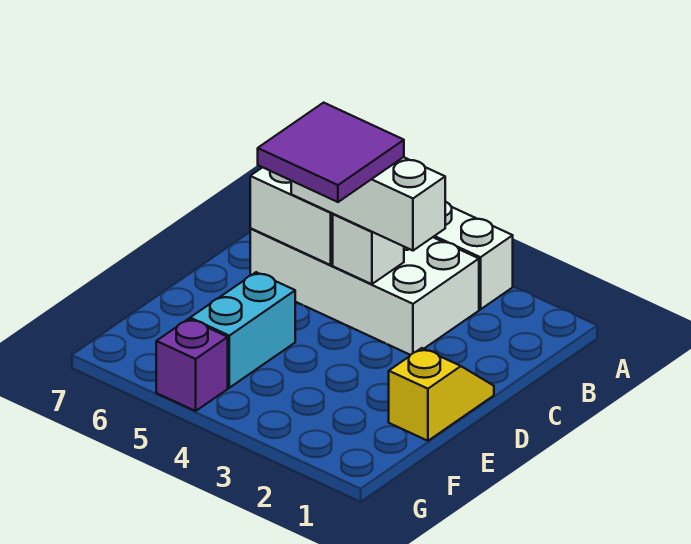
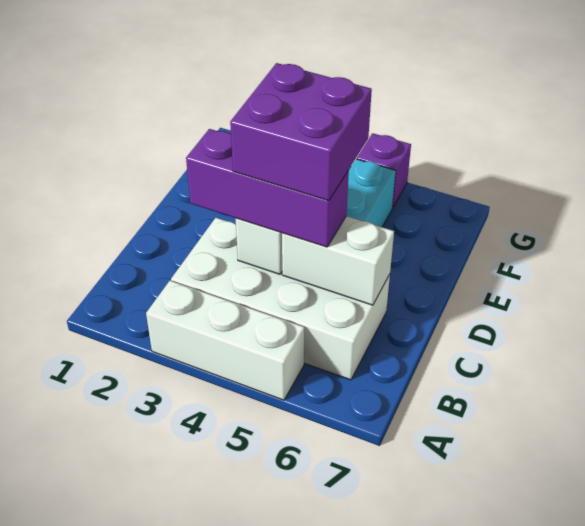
white brick C3:C5 level 3 -> purple brick C3:C5 level 3
purple tile C4:D5 level 4 -> purple brick C4:D5 level 4
yellow slope D1:E1 level 1 top E -> none

